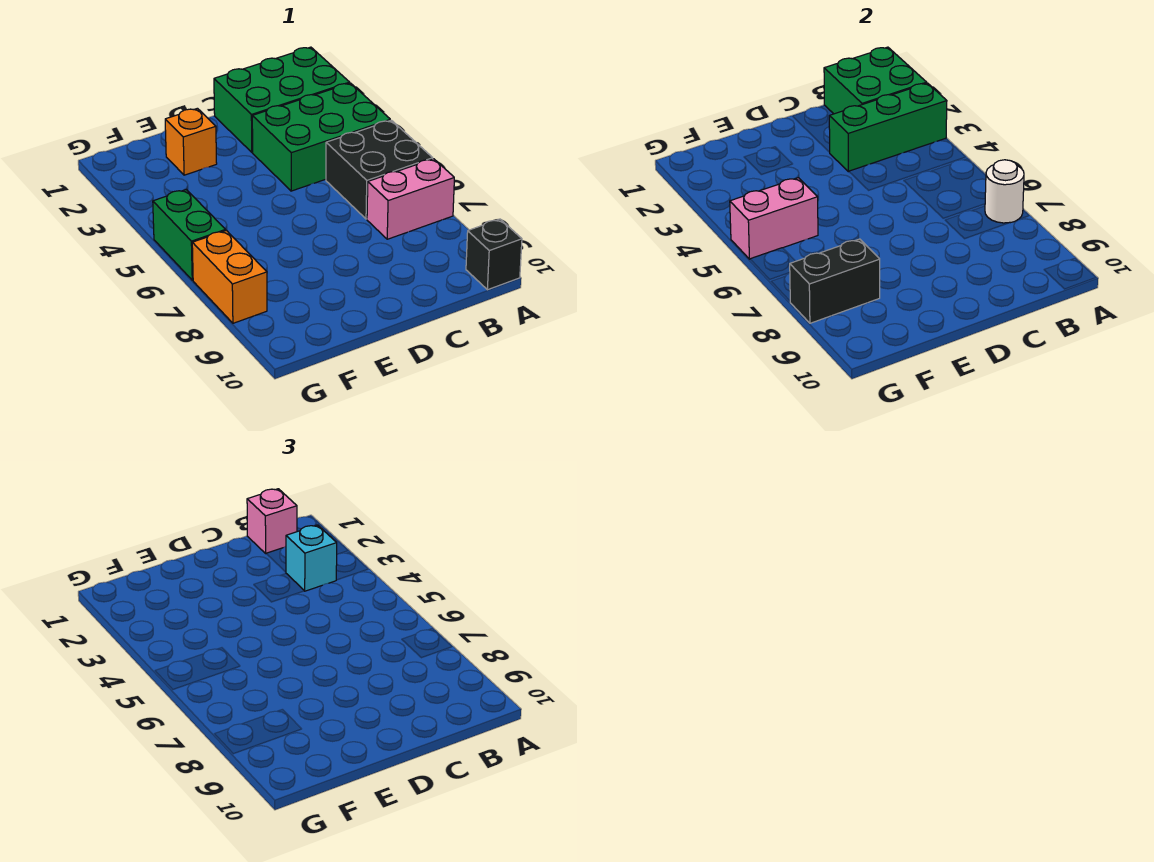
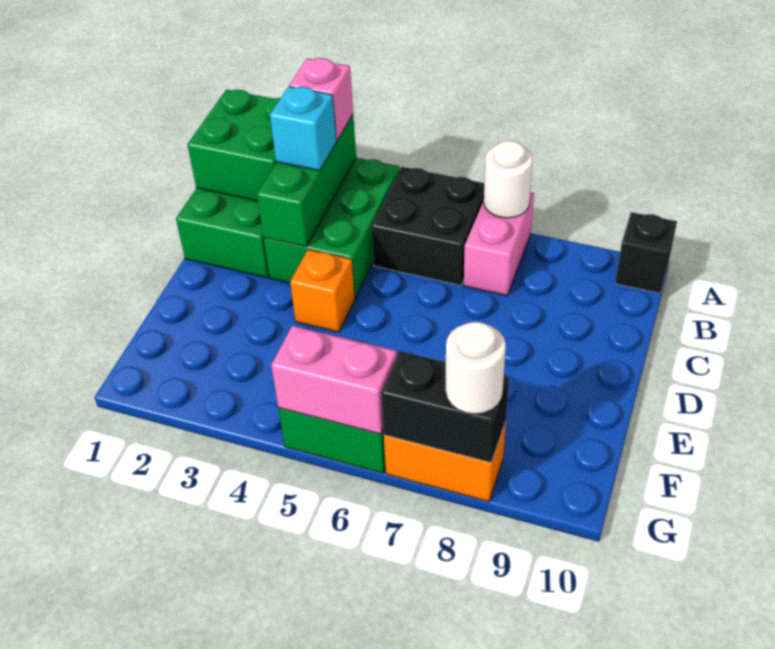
pink brick B1 level 3 -> pink brick A3 level 3
orange brick E2 level 1 -> orange brick D4 level 1
pink brick F5:G5 level 2 -> pink brick G5:G6 level 2
black brick F8:G8 level 2 -> black brick G7:G8 level 2
none -> white round brick G8 level 3

